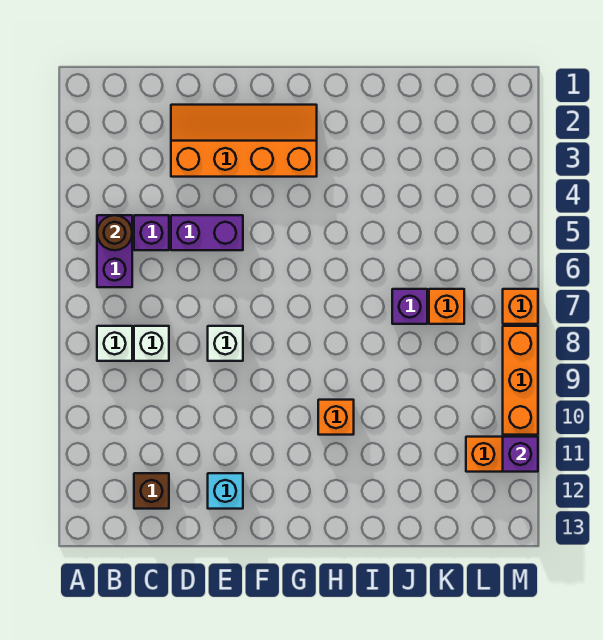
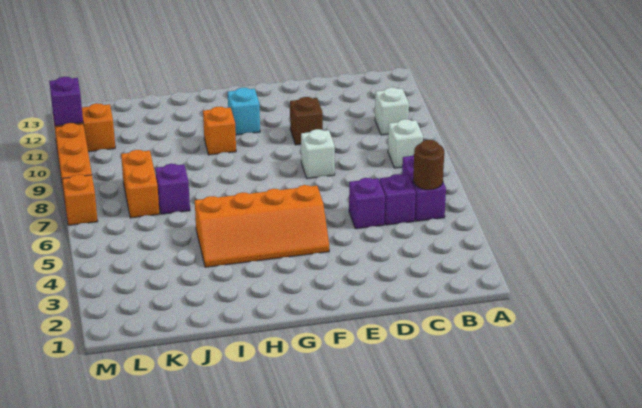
white brick C8 level 1 -> white brick B10 level 1
brown brick C12 level 1 -> brown brick E10 level 1
orange slope D2:G3 level 1 top 3 -> orange slope F4:I5 level 1 top 5
purple brick D5:E5 level 1 -> purple brick D5 level 1
cyan brick E12 level 1 -> cyan brick G11 level 1
orange brick K7 level 1 -> orange brick K7:K8 level 1

